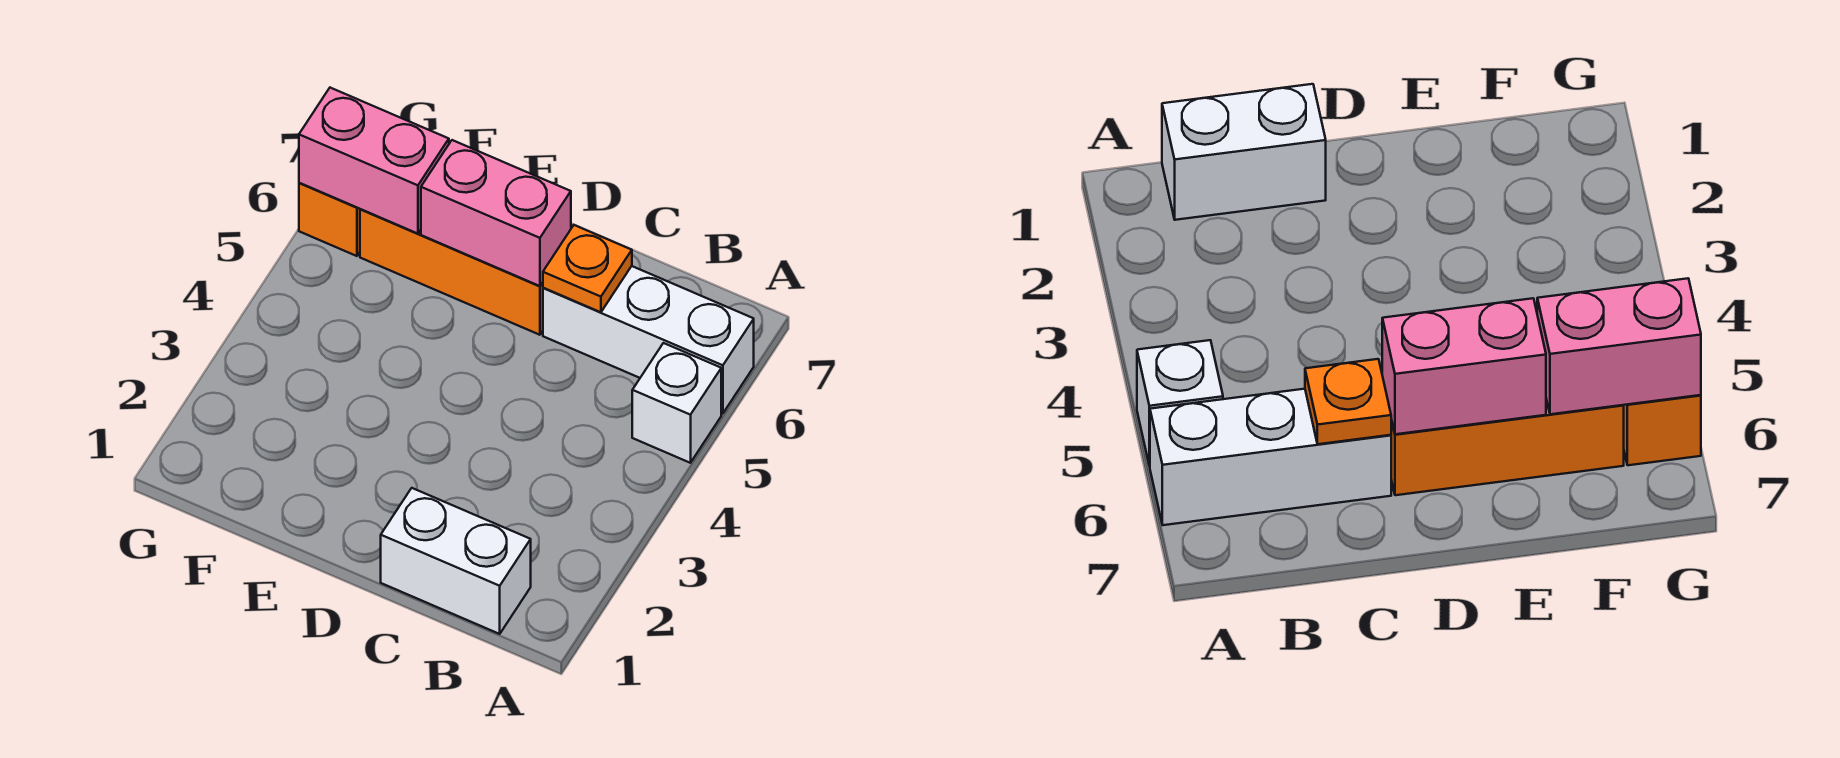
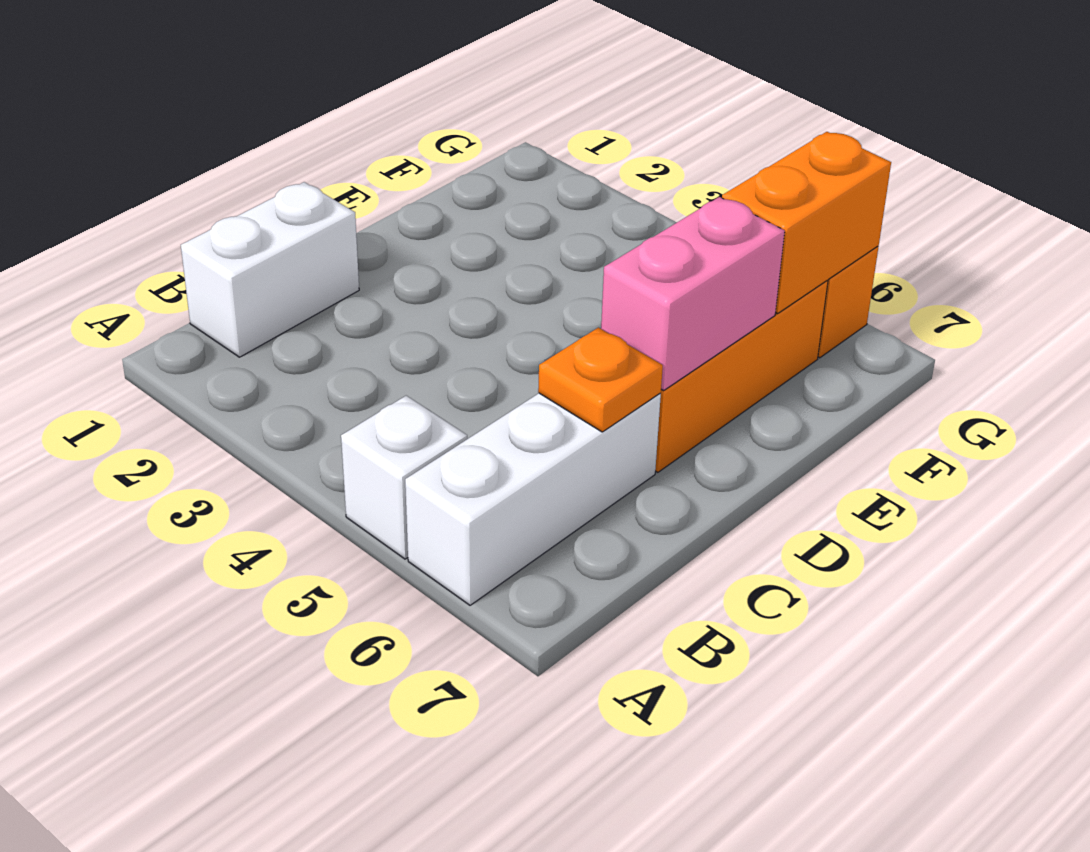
pink brick F6:G6 level 2 -> orange brick F6:G6 level 2

